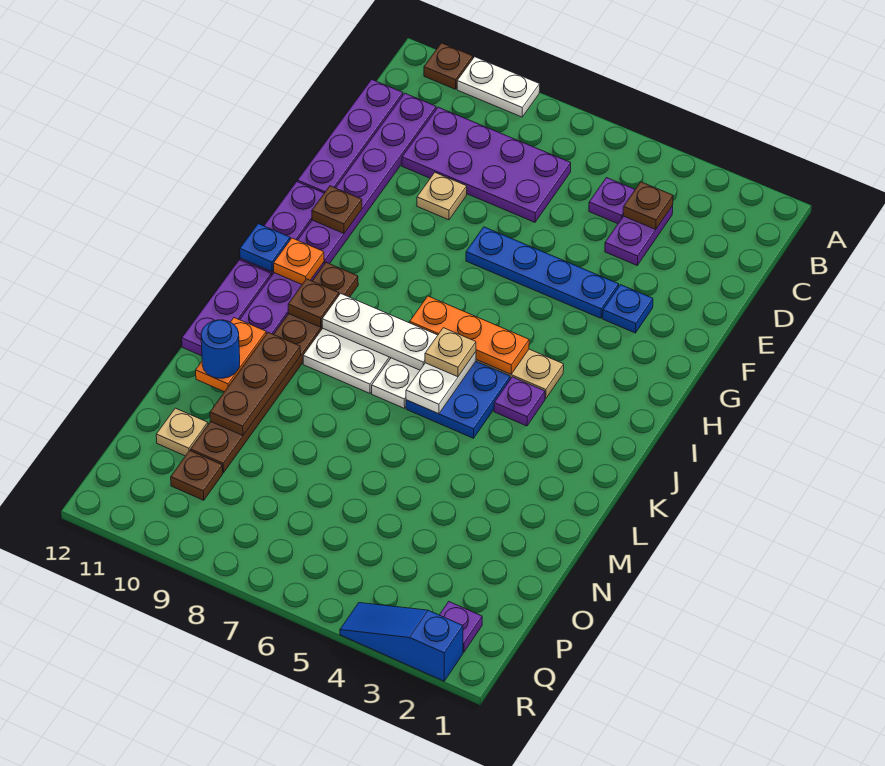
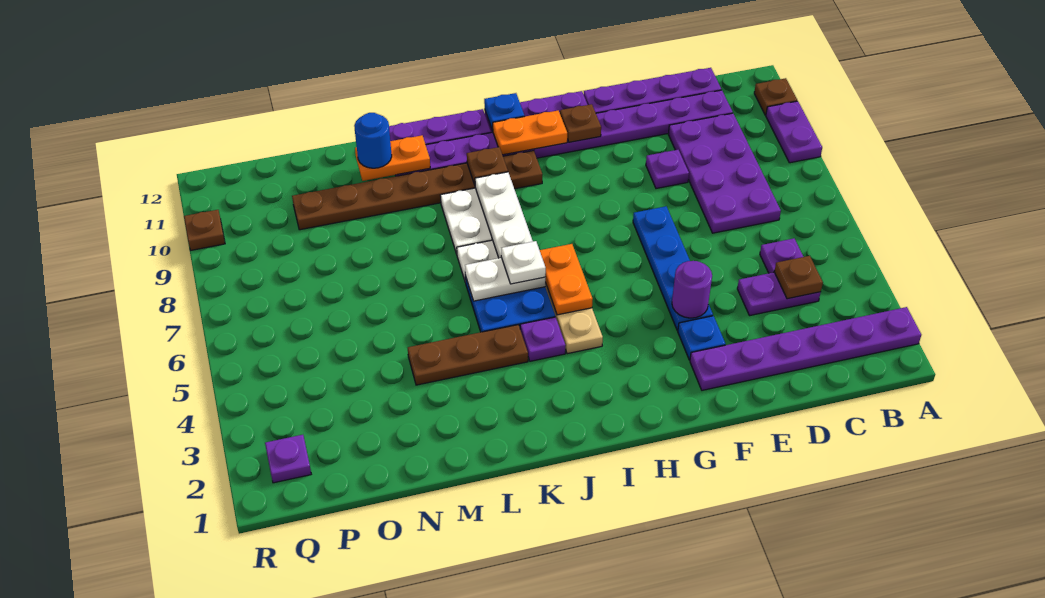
none -> purple plate A2:F2 level 1
white plate A9:A10 level 1 -> purple plate A9:A10 level 1
tan plate E9 level 1 -> purple plate E9 level 1
none -> purple round brick F4 level 2
orange plate I5:I7 level 2 -> orange plate I5:I6 level 2
orange plate I11 level 2 -> orange plate H11:I11 level 2
tan plate J6 level 3 -> white plate J6 level 3
brown plate L10:N10 level 2 -> brown plate K4:M4 level 1
tan plate O11 level 1 -> none
brown plate P10 level 1 -> brown plate R10 level 1
blue slope R2:R4 level 1 top 2 -> none

